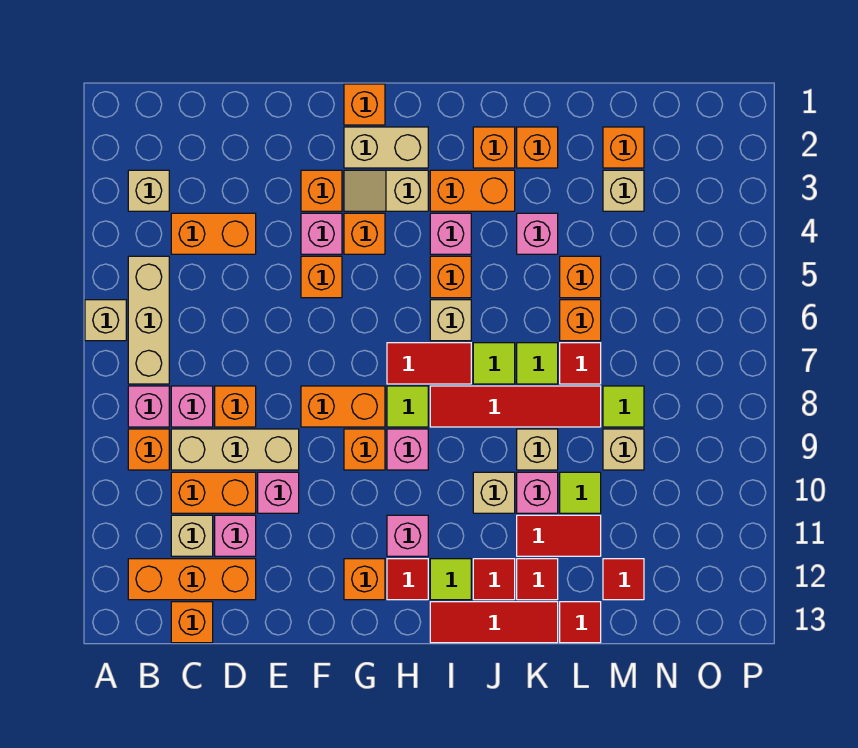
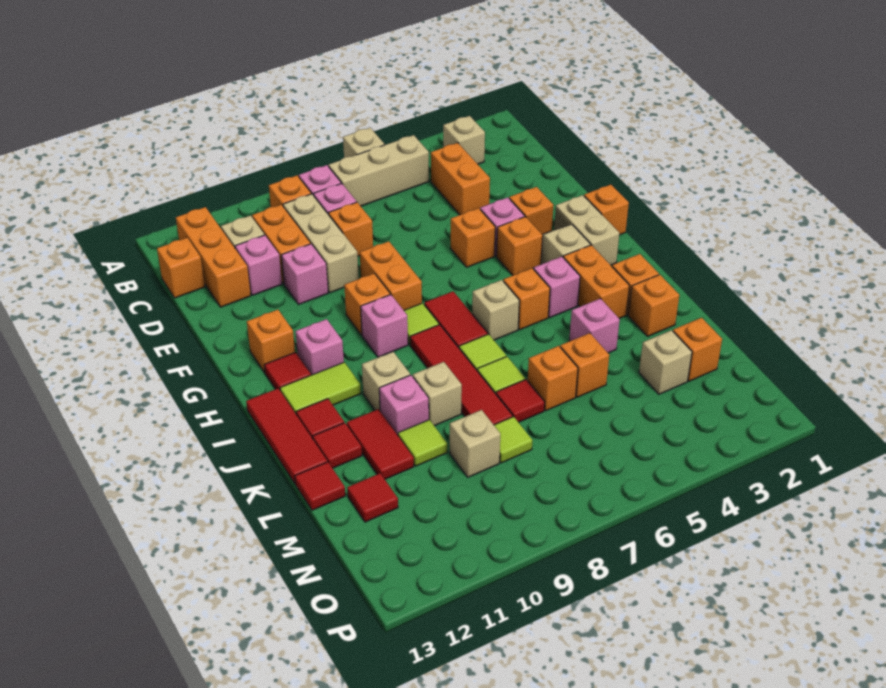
lime tile I12 level 1 -> lime tile I11:I12 level 1

